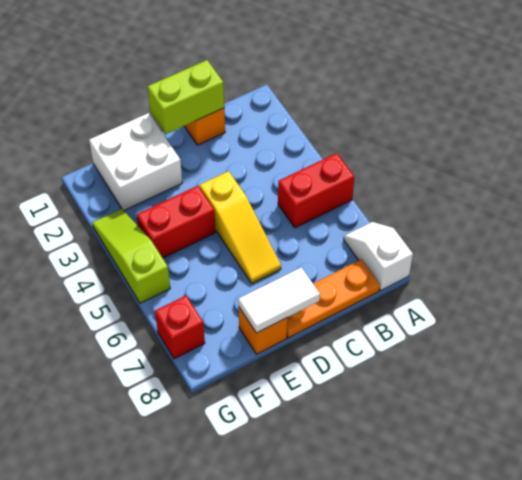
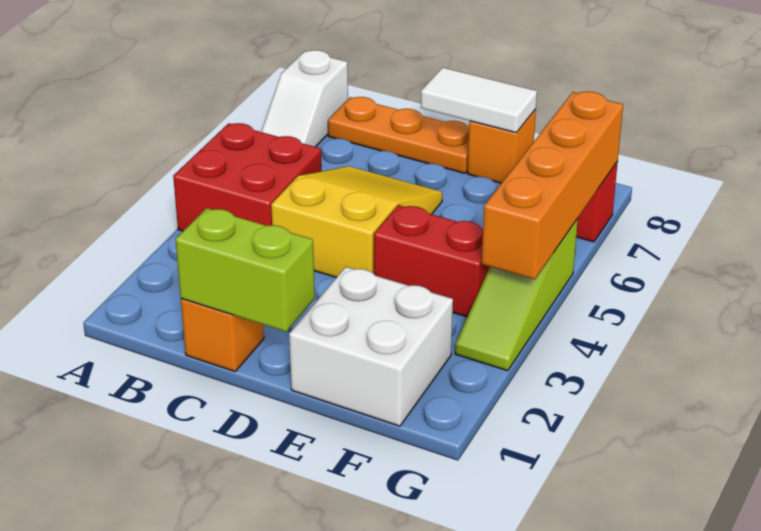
red brick A5:B5 level 1 -> red brick A4:B5 level 1
yellow slope D4:D6 level 1 top 4 -> yellow slope C4:D6 level 1 top 4
none -> orange brick G4:G7 level 2

